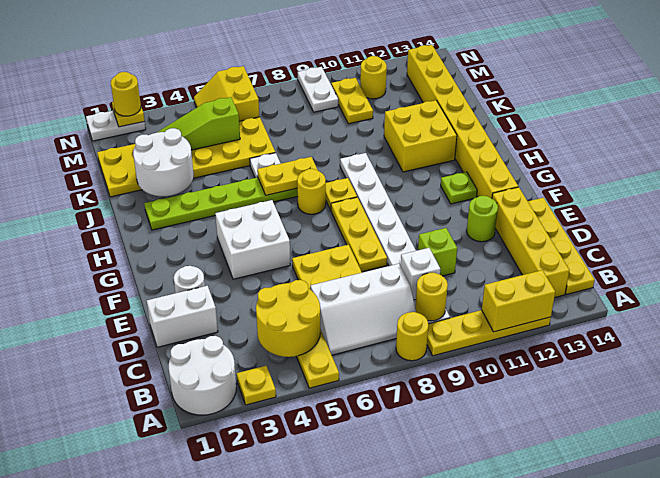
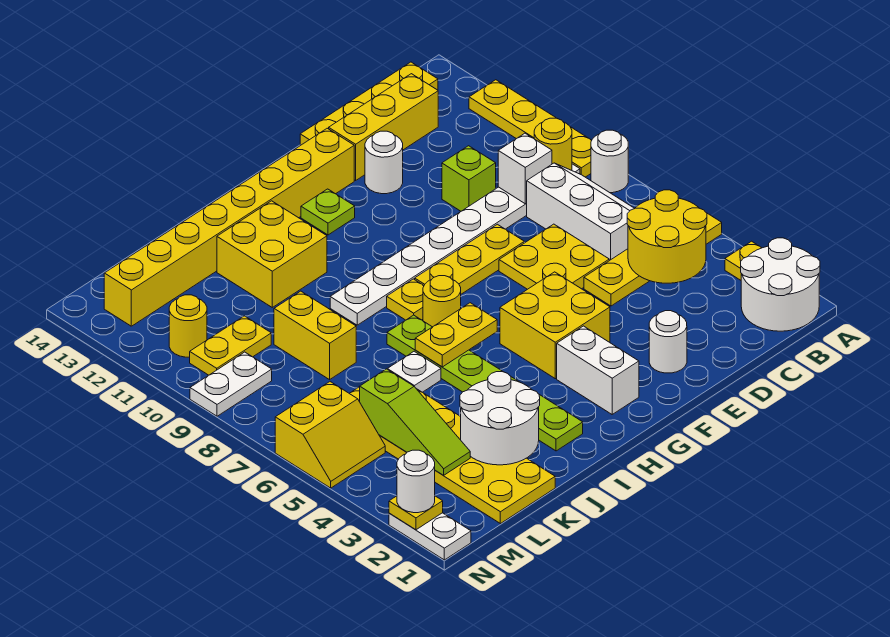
yellow round brick A8 level 1 -> white round brick A8 level 1
yellow brick A11:A12 level 2 -> yellow brick K8:K9 level 1
yellow brick B13:E13 level 1 -> yellow brick C13:E13 level 1
white brick D1:D2 level 1 -> white brick G2:G3 level 1
lime round brick E12 level 1 -> white round brick E12 level 1
white brick F4:G5 level 1 -> yellow brick F4:G5 level 1
yellow plate I6:I7 level 2 -> yellow plate H6:I6 level 2
yellow round brick N2 level 3 -> white round brick N2 level 3

